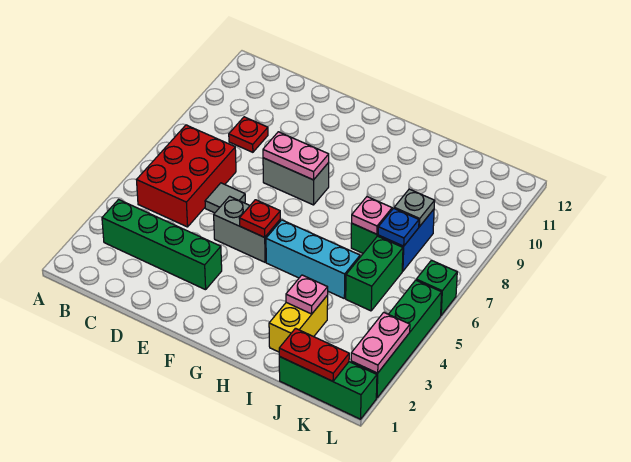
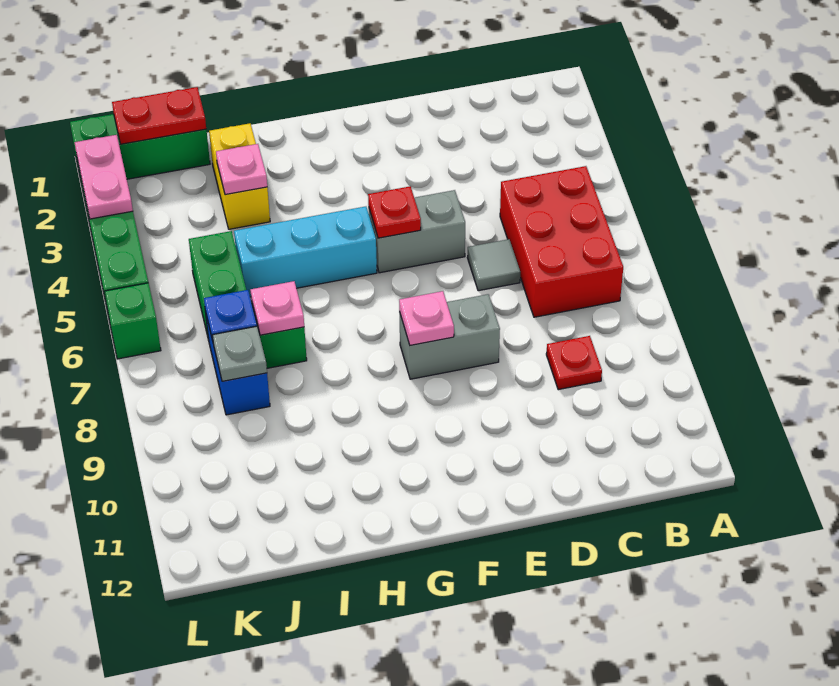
green brick B3:E3 level 1 -> none
pink plate E8:F8 level 2 -> pink plate F8 level 2

